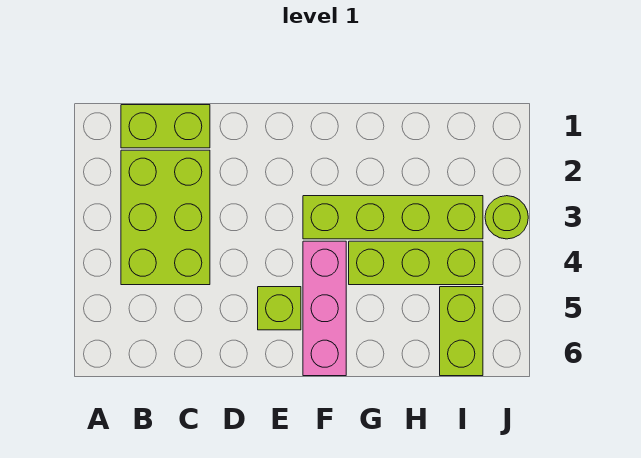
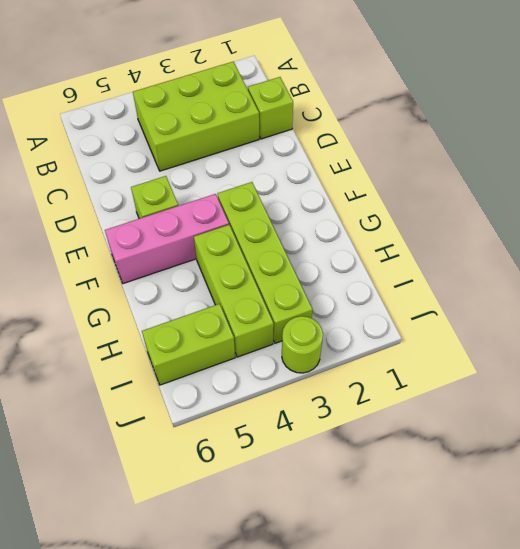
lime brick B1:C1 level 1 -> lime brick C1 level 1

